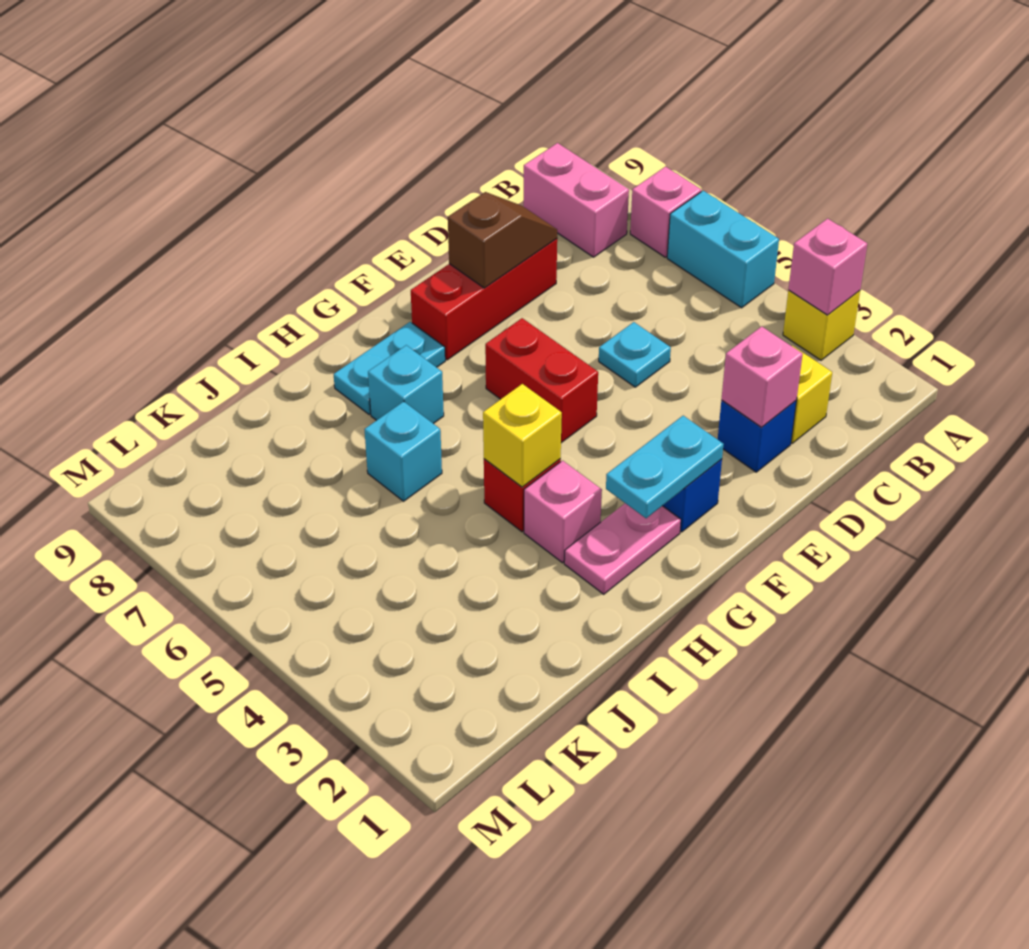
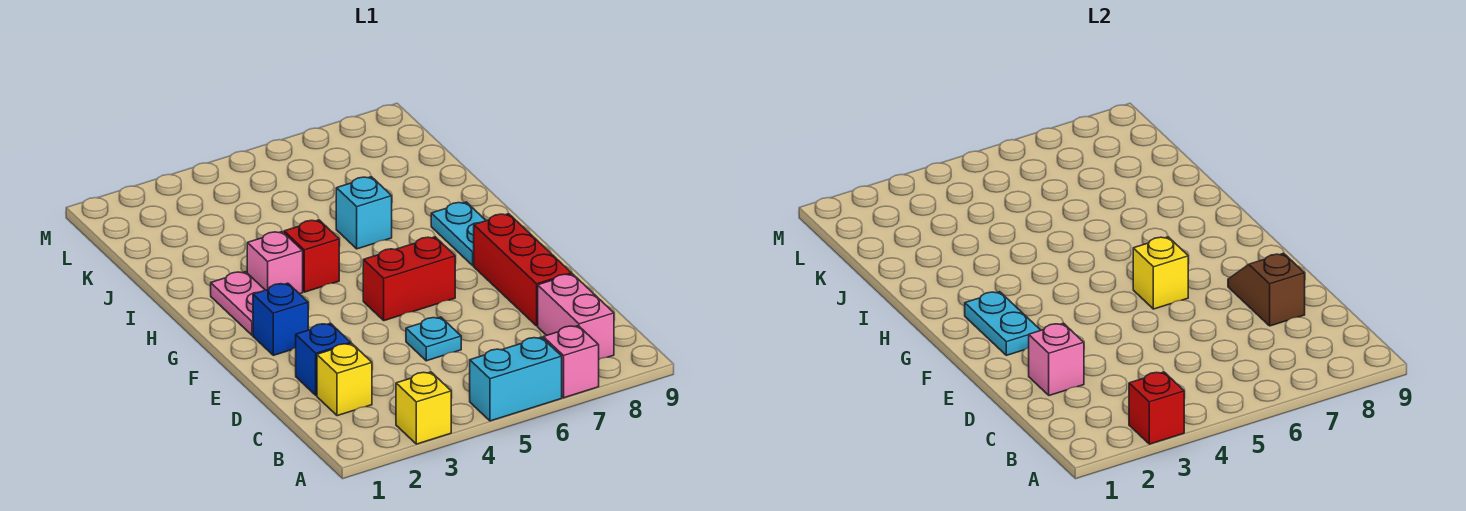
pink brick A3 level 2 -> red brick A3 level 2
pink brick B8:B9 level 1 -> pink brick B8:C8 level 1
brown slope D8:E8 level 2 top E -> brown slope D8:E8 level 2 top D
yellow brick H4 level 2 -> yellow brick F6 level 2
cyan brick H7 level 1 -> none

